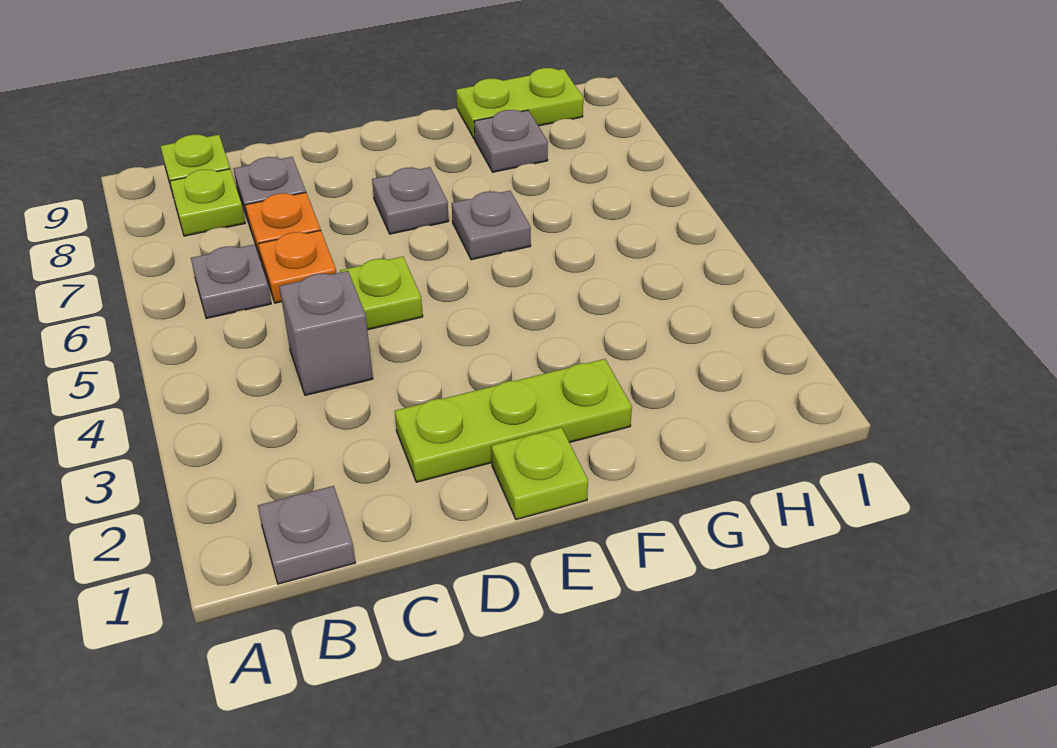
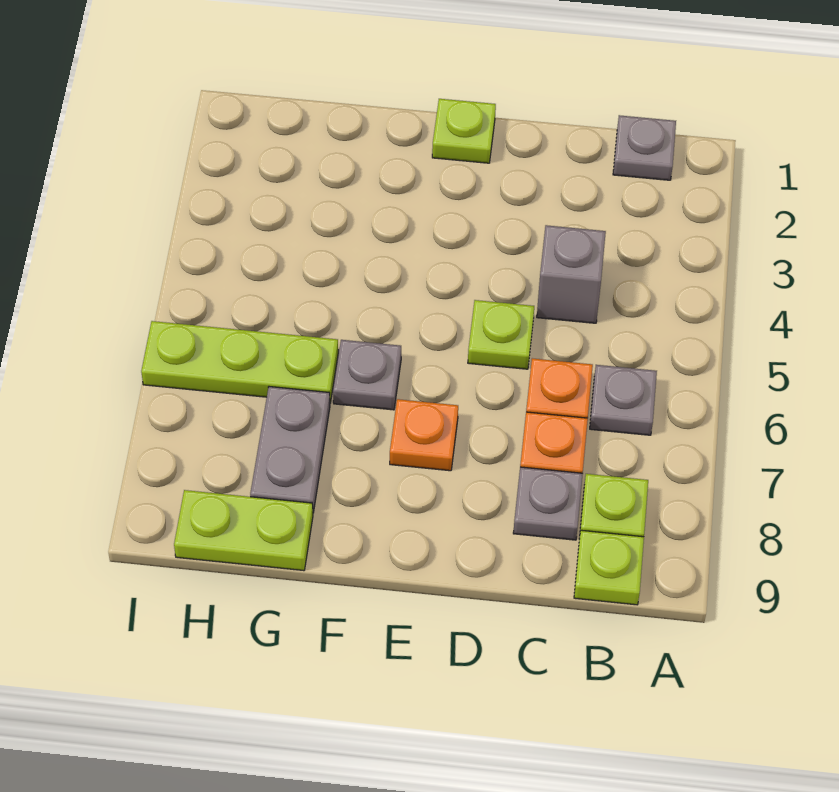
lime plate D2:F2 level 1 -> lime plate G6:I6 level 1
grey plate E7 level 1 -> orange plate E7 level 1
grey plate G8 level 1 -> grey plate G7:G8 level 1

